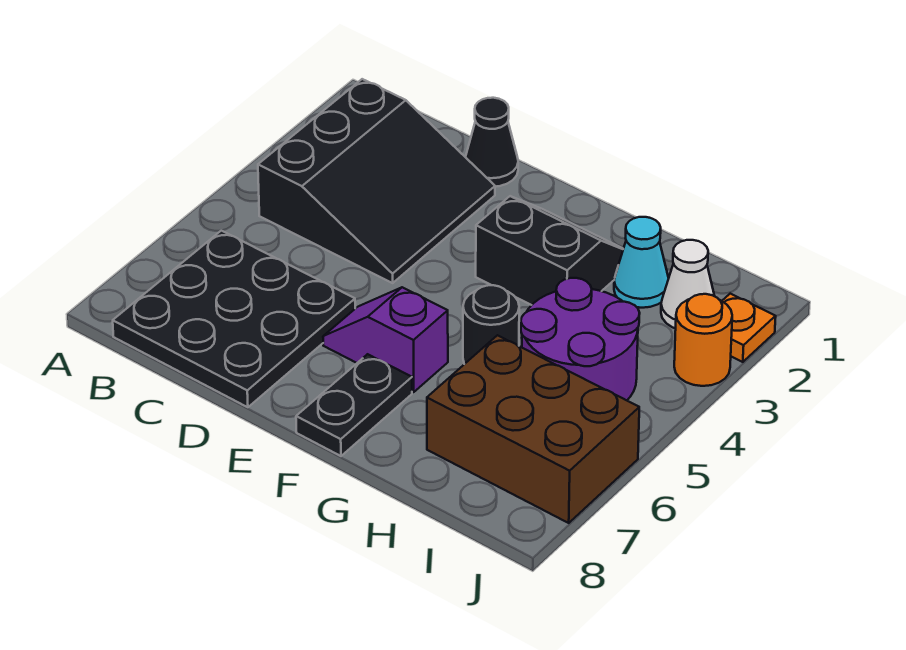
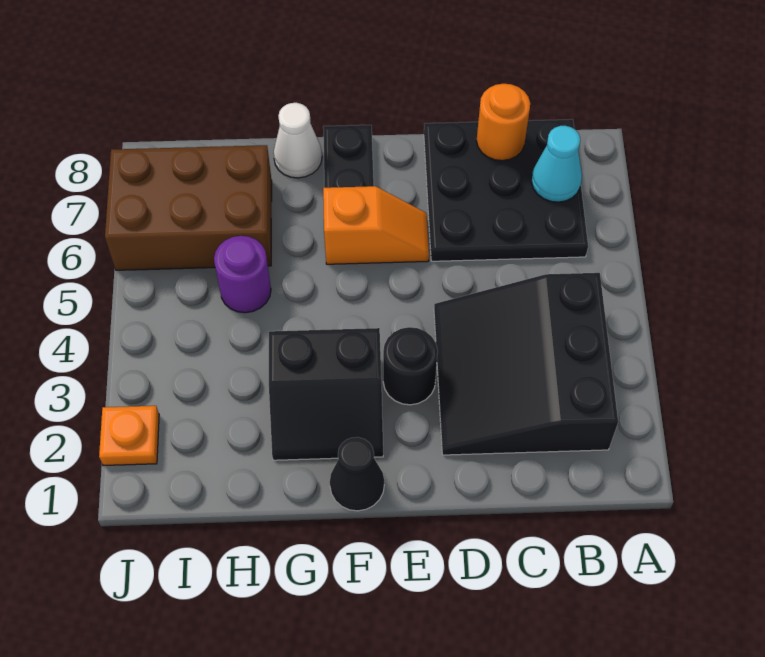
black cone D1 level 1 -> black cone F1 level 1
purple slope E6:F6 level 1 top F -> orange slope E6:F6 level 1 top F
black round brick G5 level 1 -> black round brick E3 level 1
cyan cone H2 level 1 -> cyan cone B7 level 2
purple round brick H4:I5 level 1 -> purple round brick H5 level 1
white cone I2 level 1 -> white cone G8 level 1
orange round brick J3 level 1 -> orange round brick C8 level 2

